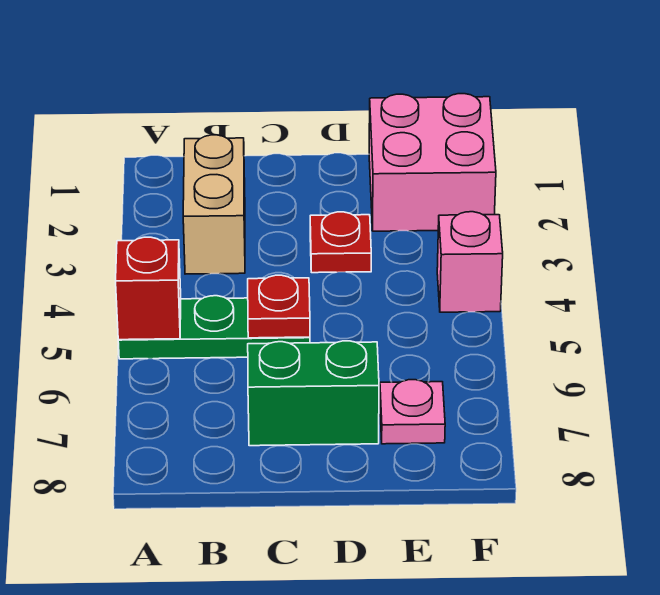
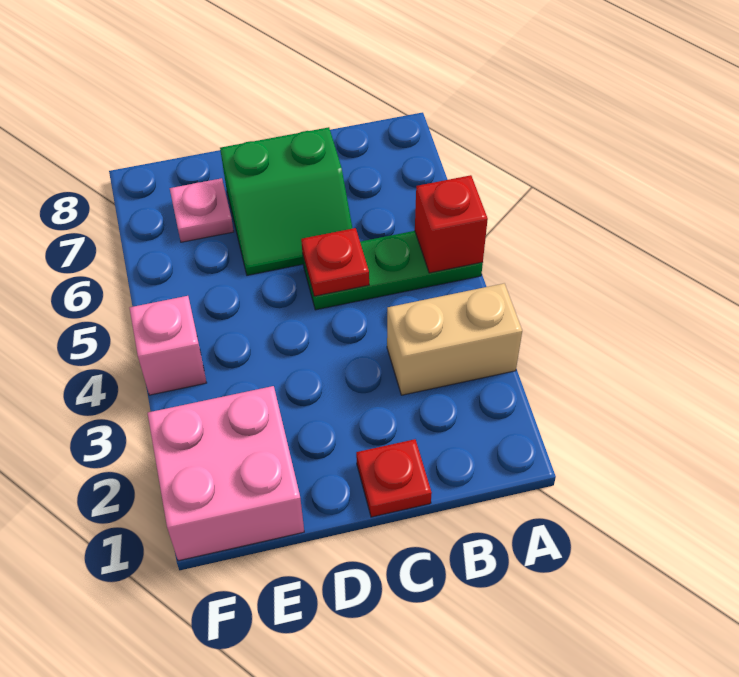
tan brick B2:B3 level 1 -> tan brick A3:B3 level 1
red plate D3 level 1 -> red plate C1 level 1

